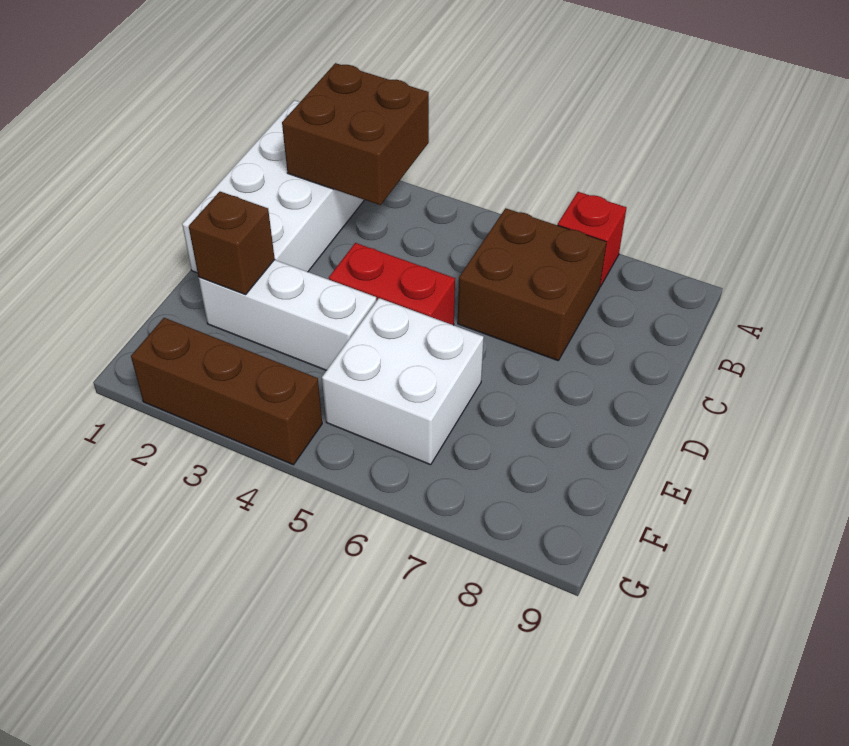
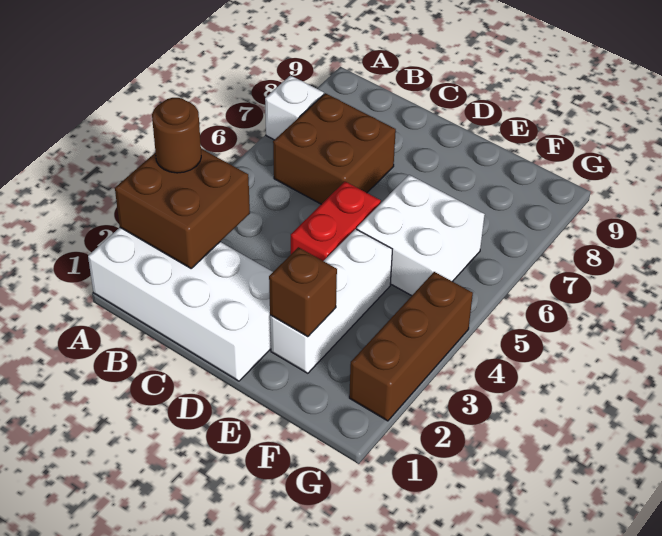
none -> brown round brick A3 level 3
red brick A7 level 1 -> white brick A7 level 1

